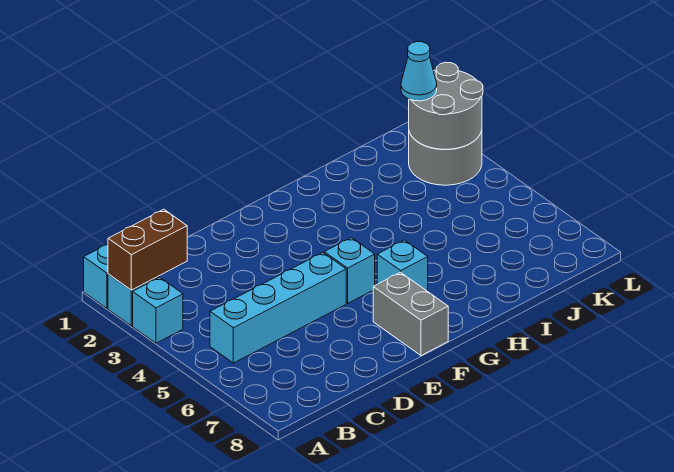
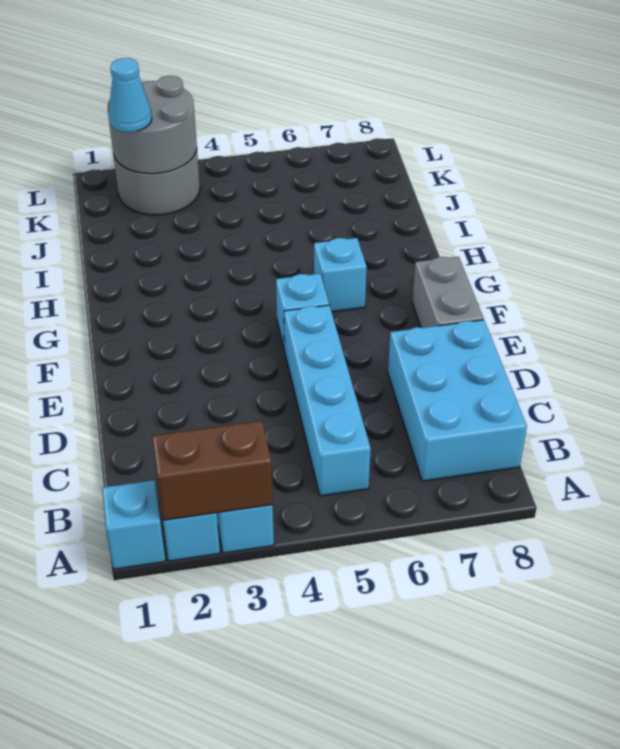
brown brick A2:B2 level 2 -> brown brick A2:A3 level 2
none -> cyan brick B7:D8 level 1
grey brick F7:F8 level 1 -> grey brick E8:F8 level 1

